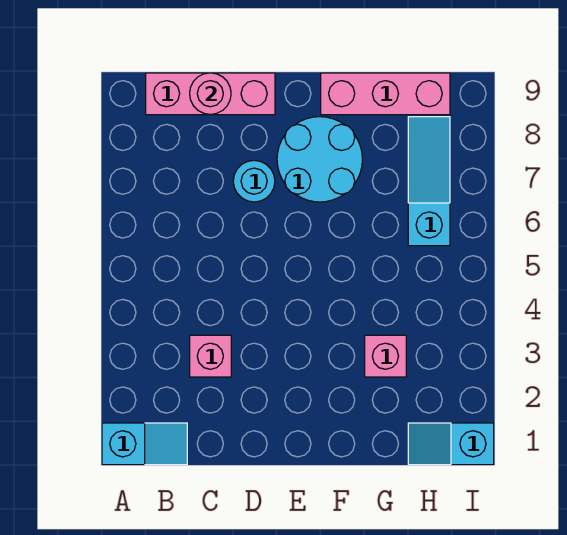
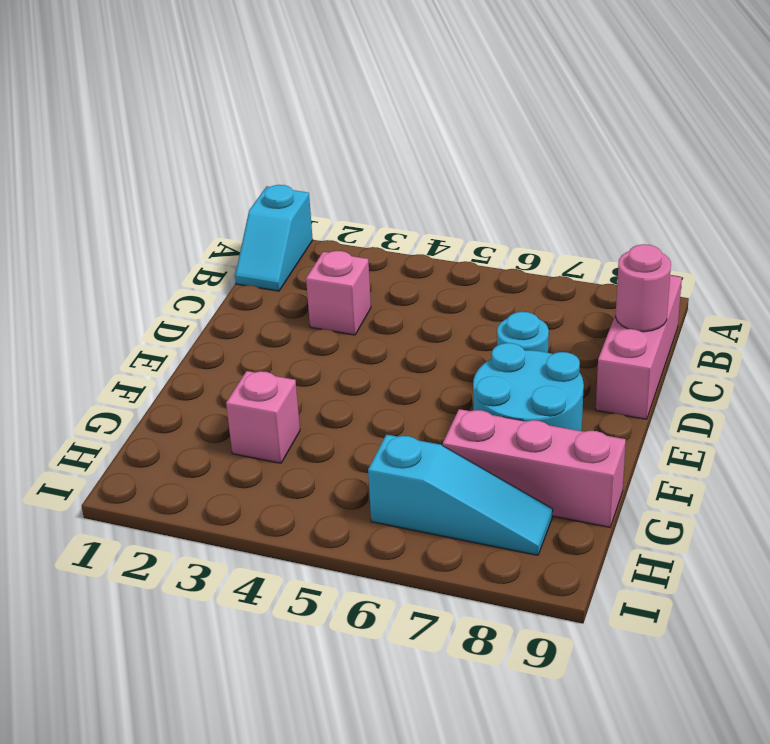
pink brick F9:H9 level 1 -> pink brick G7:G9 level 1
cyan slope H1:I1 level 1 top I -> none

